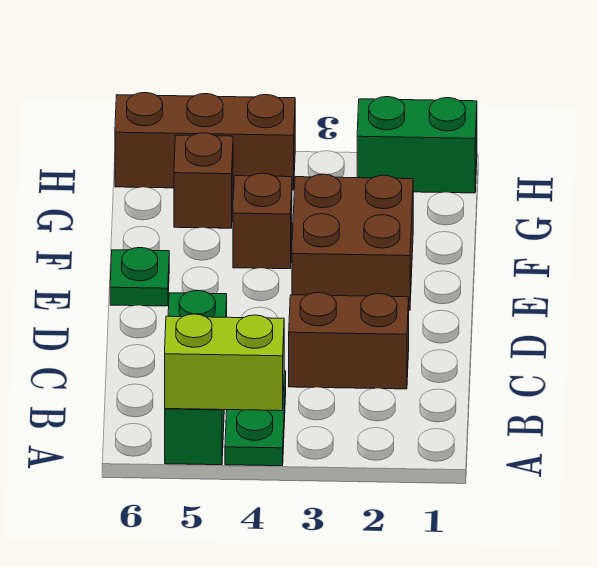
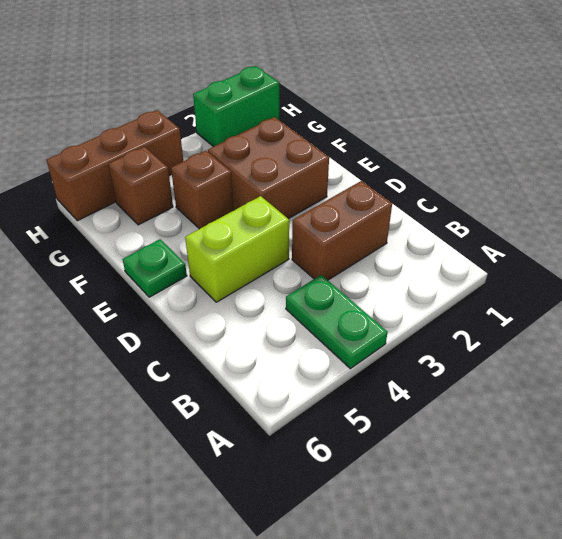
lime brick A4:A5 level 2 -> lime brick D4:D5 level 1
green brick A5:C5 level 1 -> none

